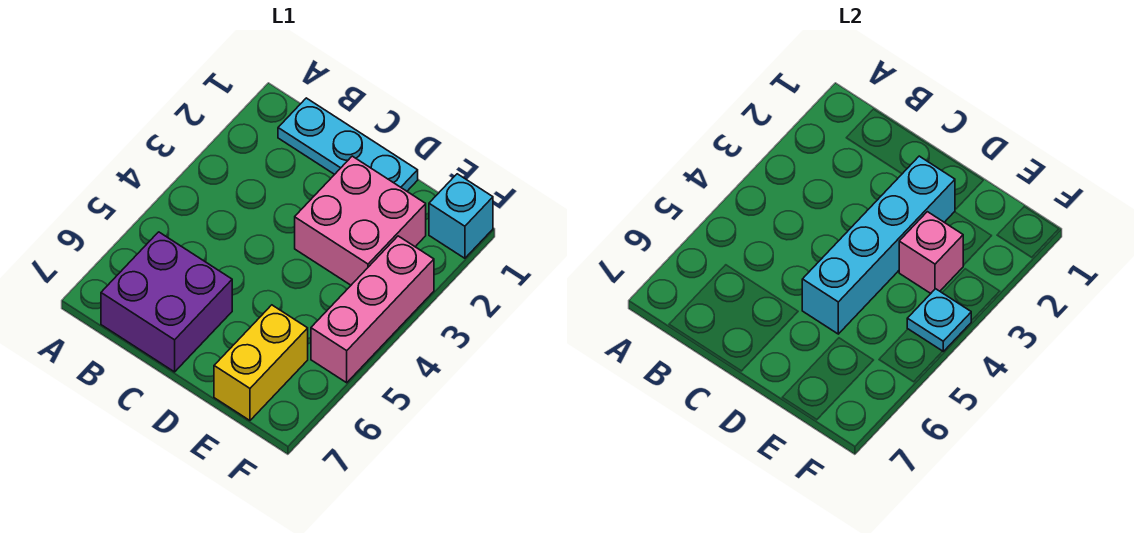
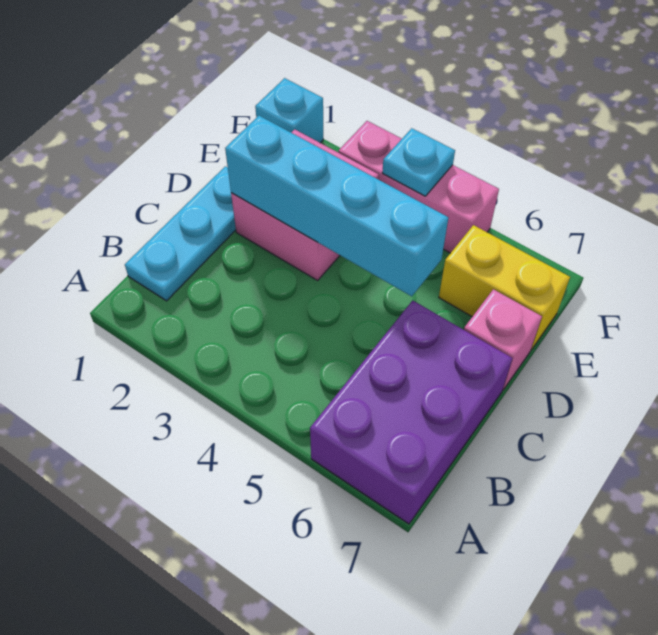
purple brick B6:C7 level 1 -> purple brick A6:C7 level 1
pink brick E3 level 2 -> pink brick D7 level 1

